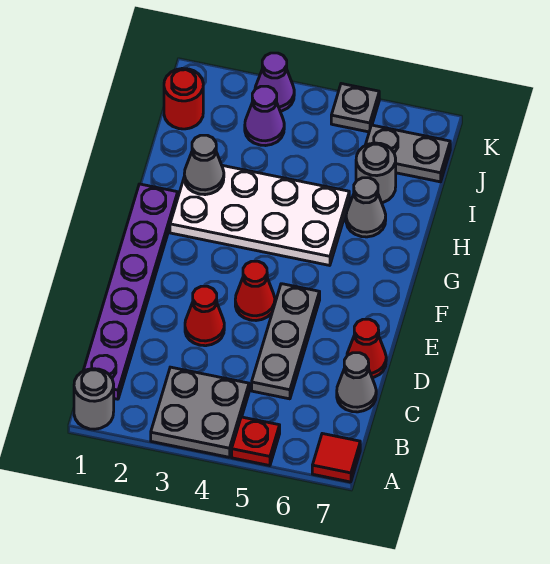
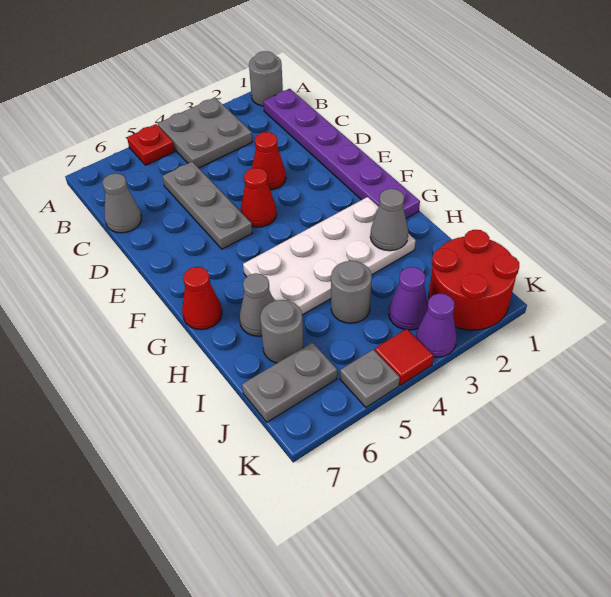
red tile A7 level 1 -> red tile K4 level 1
red cone D7 level 1 -> red cone G7 level 1
none -> grey round brick I4 level 1
red round brick J1 level 1 -> red round brick J1:K2 level 1

